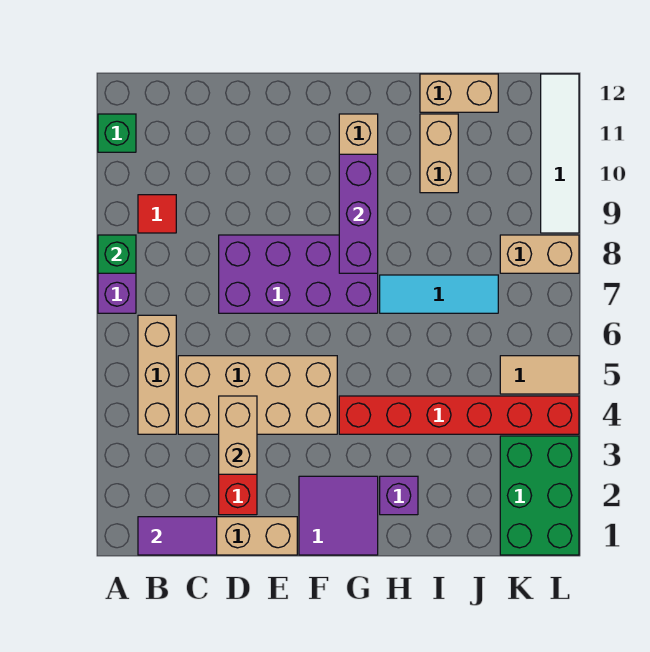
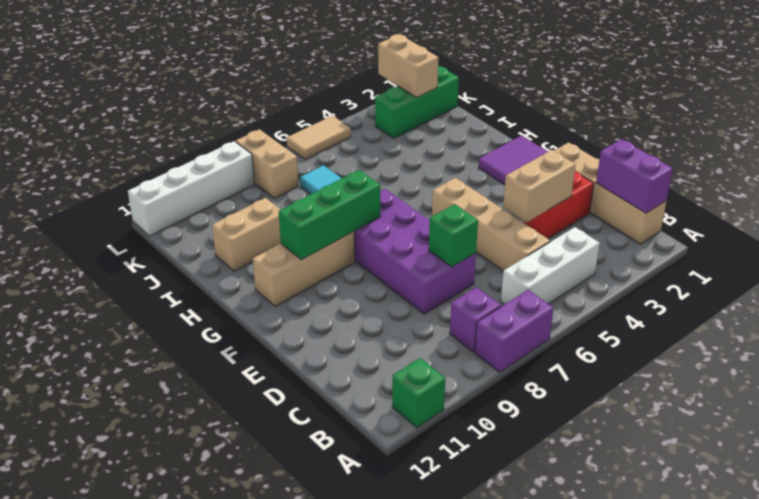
green brick A8 level 2 -> green brick D7 level 2
purple tile B1:C1 level 2 -> purple brick B1:C1 level 2
tan brick B4:B6 level 1 -> white brick B4:B6 level 1
red tile B9 level 1 -> none
tan brick C4:F5 level 1 -> tan brick C5:F5 level 1
red brick G4:L4 level 1 -> none
purple brick G8:G10 level 2 -> green brick G8:G10 level 2
purple brick H2 level 1 -> purple brick B8 level 1
tan brick I12:J12 level 1 -> tan brick K2:L2 level 2
green brick K1:L3 level 1 -> green brick K1:K3 level 1
tan tile K5:L5 level 1 -> tan tile L5:L6 level 1
white tile L9:L12 level 1 -> white brick L9:L12 level 1

